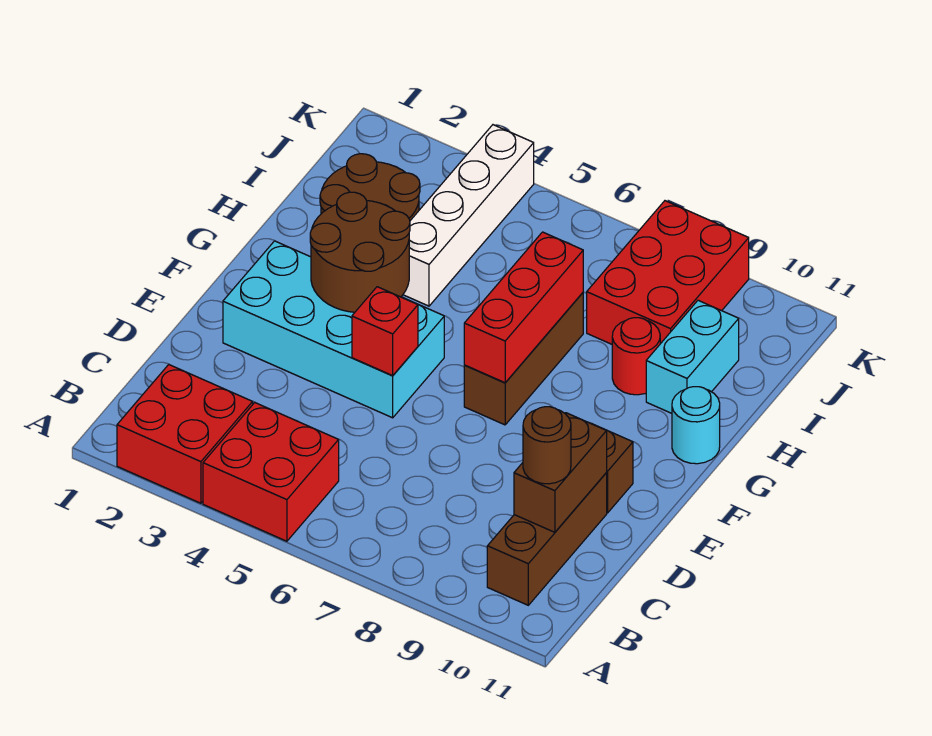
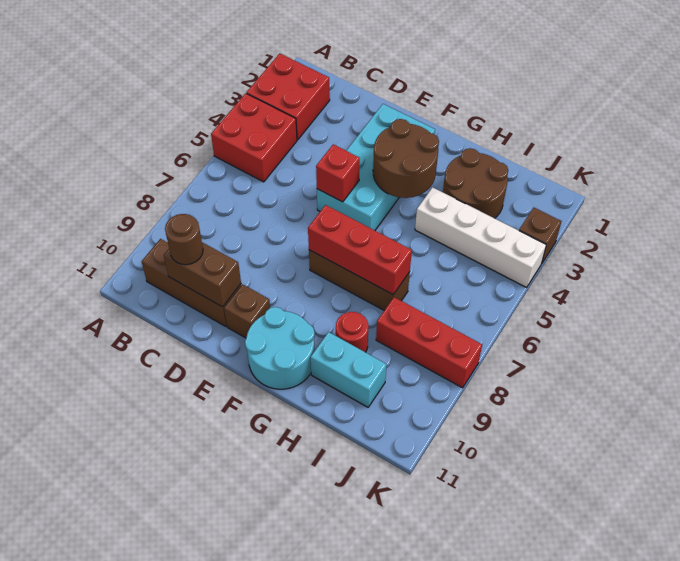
cyan round brick G11 level 1 -> cyan round brick F10:G11 level 1
red brick I8:K9 level 1 -> red brick I8:K8 level 1
none -> brown brick K3 level 1

